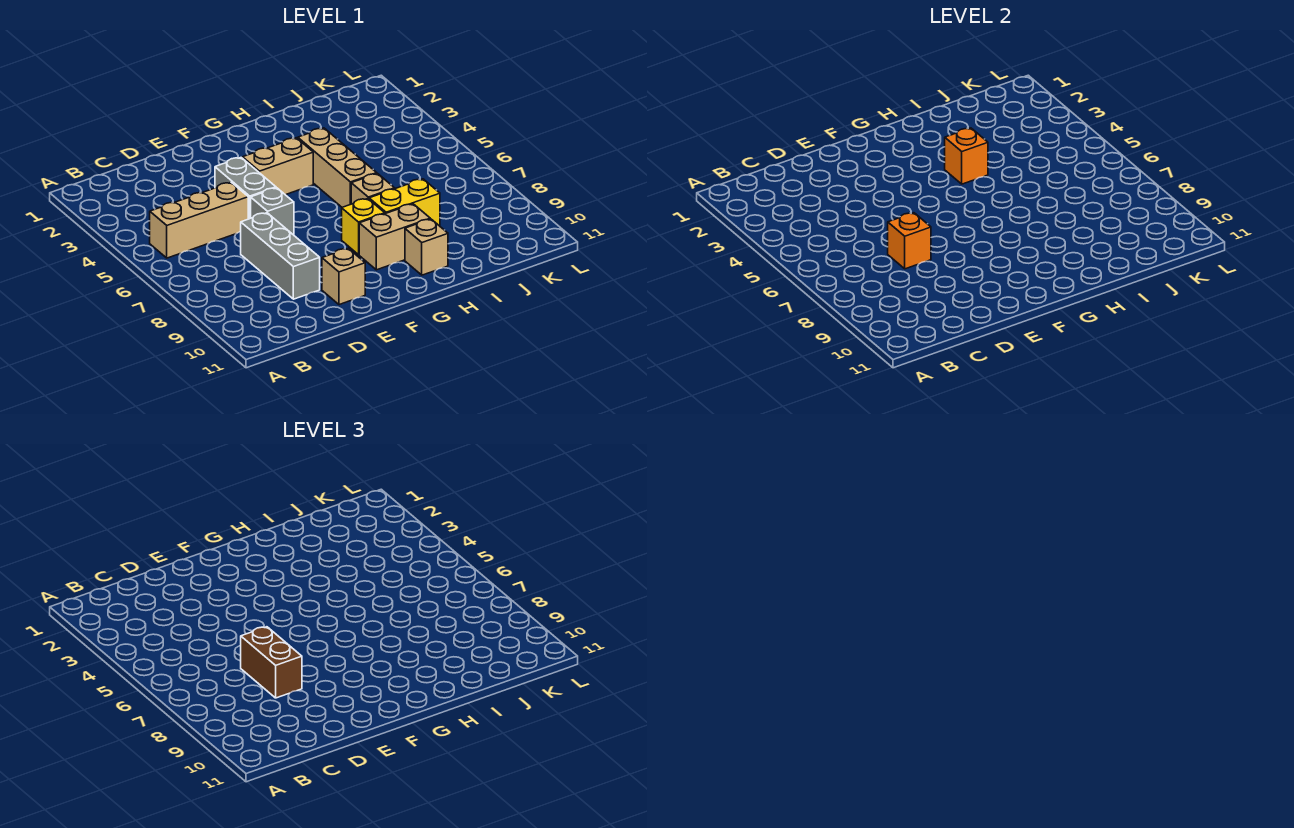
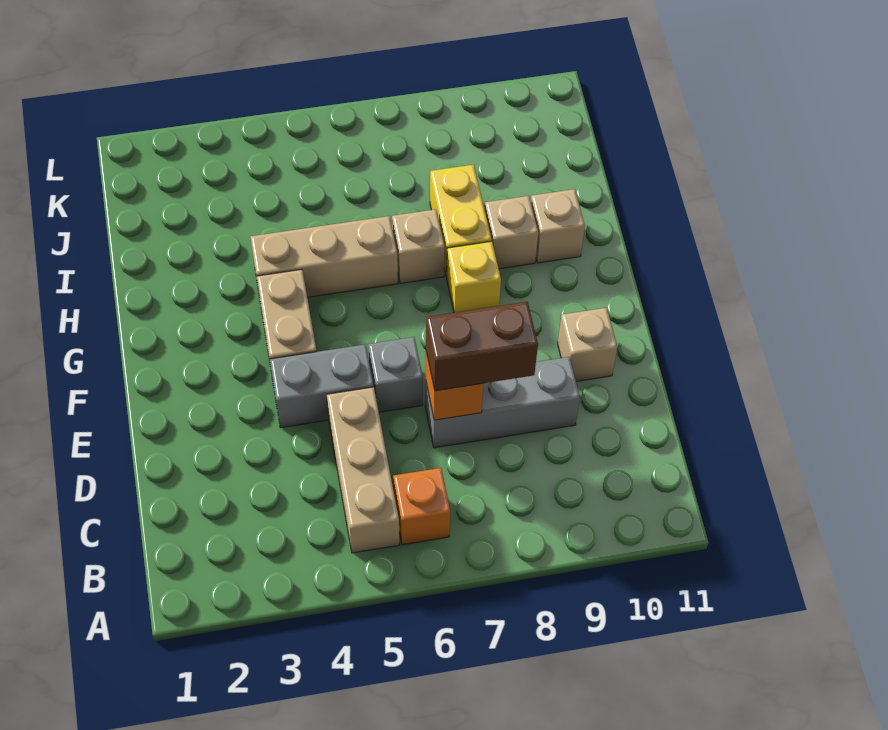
tan brick G9:H9 level 1 -> tan brick H9 level 1
orange brick H4 level 2 -> orange brick B6 level 1

